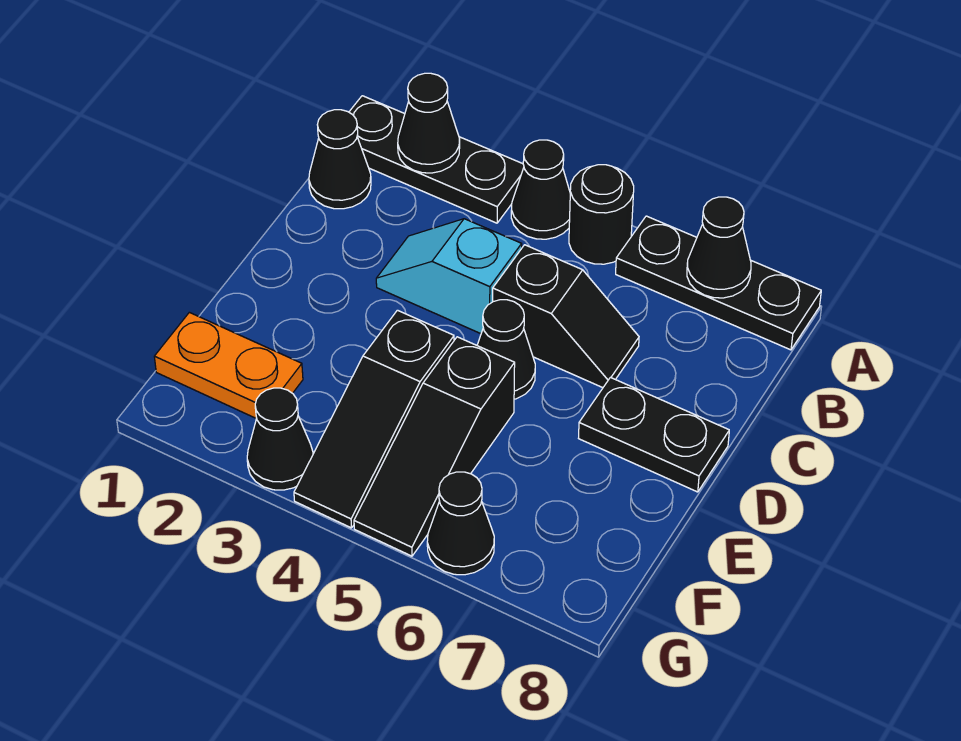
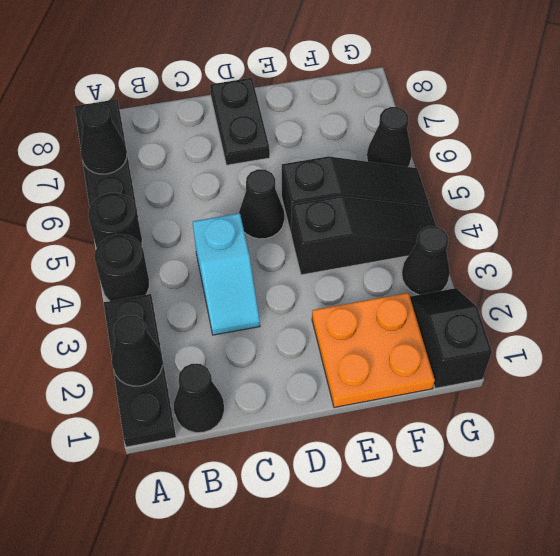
black cone A4 level 1 -> black round brick A4 level 1
black slope C5:C6 level 1 top 5 -> black slope G1:G2 level 1 top 1
orange plate F1:F2 level 1 -> orange plate E1:F2 level 1

